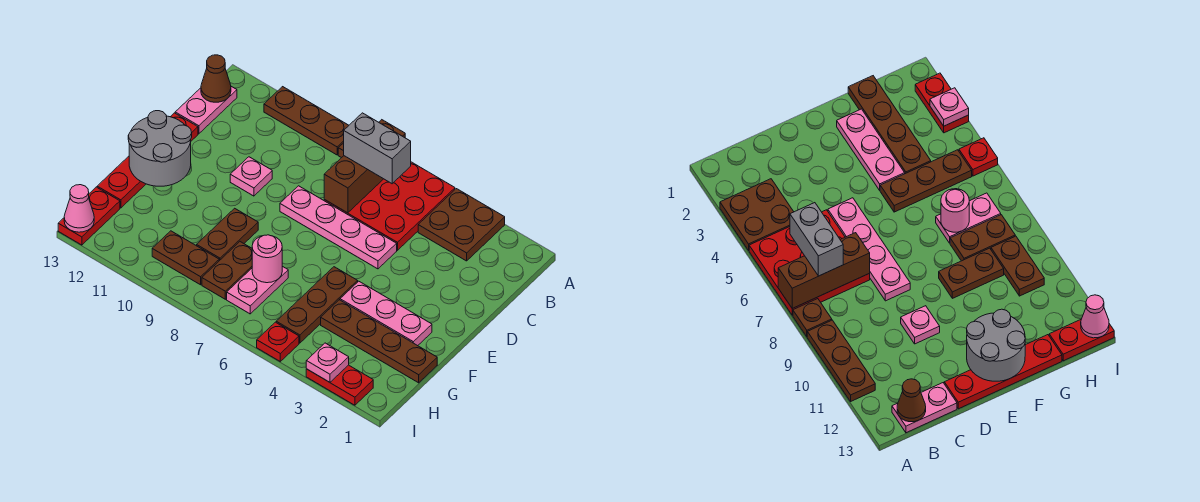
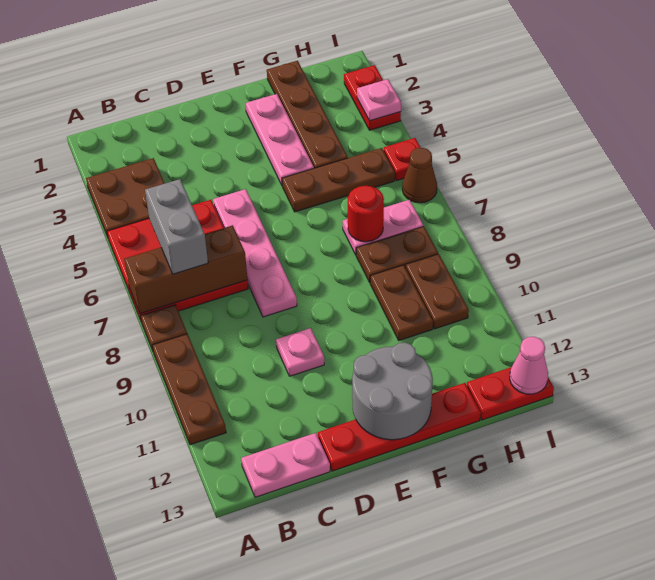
brown cone B13 level 2 -> brown cone I6 level 1
brown plate F9:G9 level 1 -> brown plate G9:G10 level 1
pink round brick G7 level 2 -> red round brick G7 level 2

